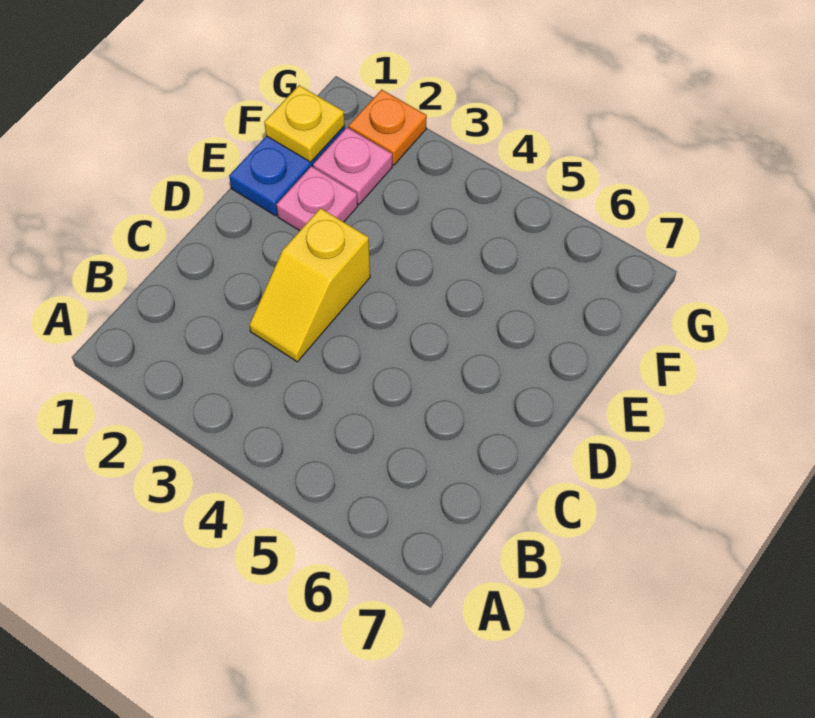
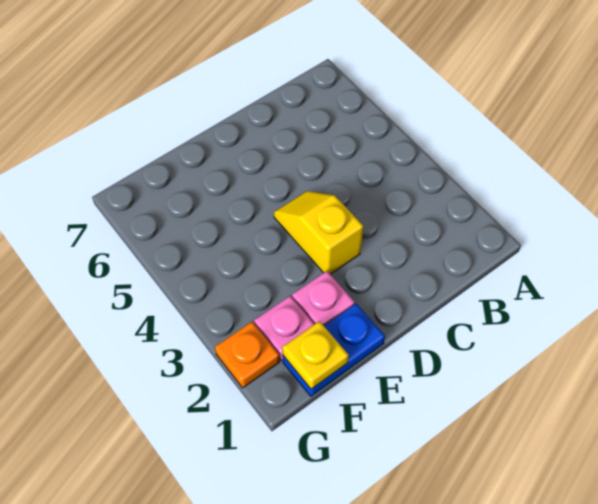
yellow slope C3:D3 level 1 top D -> yellow slope D3:D4 level 1 top 3

